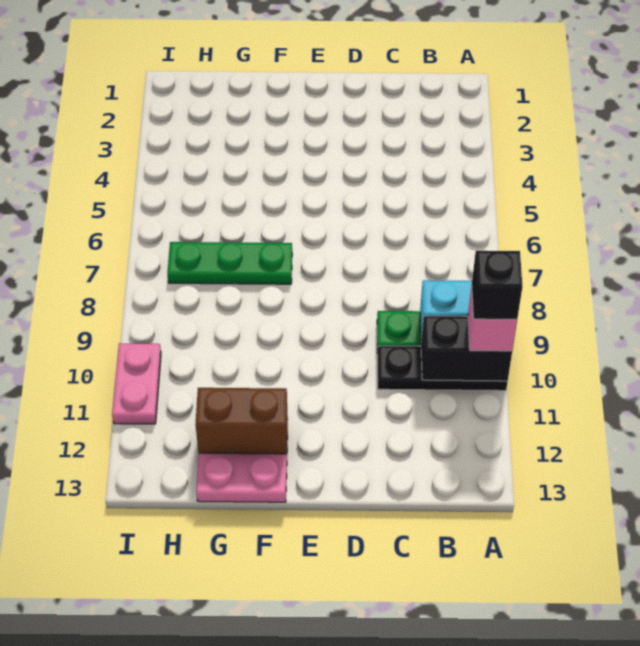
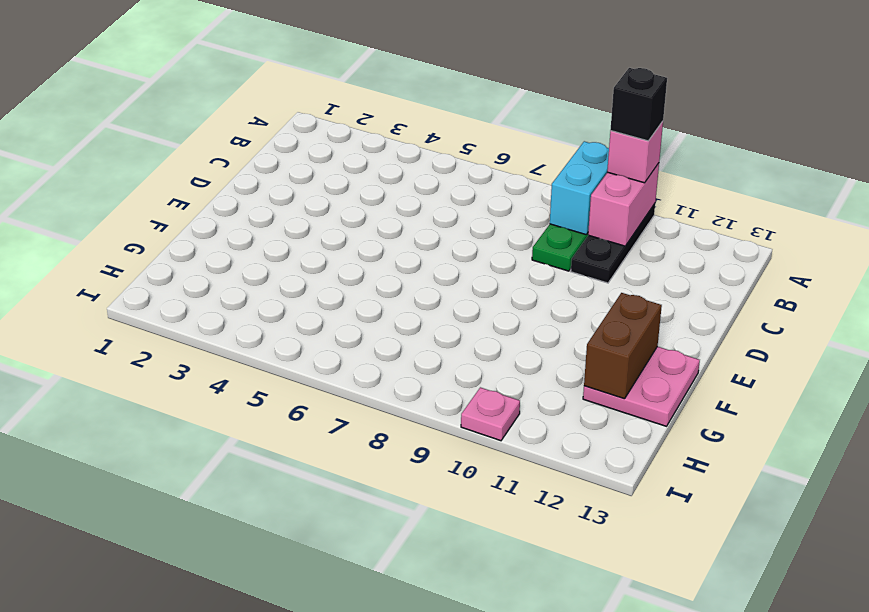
black brick A10:B10 level 2 -> pink brick A10:B10 level 2
green plate F7:H7 level 1 -> none
pink plate I10:I11 level 1 -> pink plate I10 level 1

